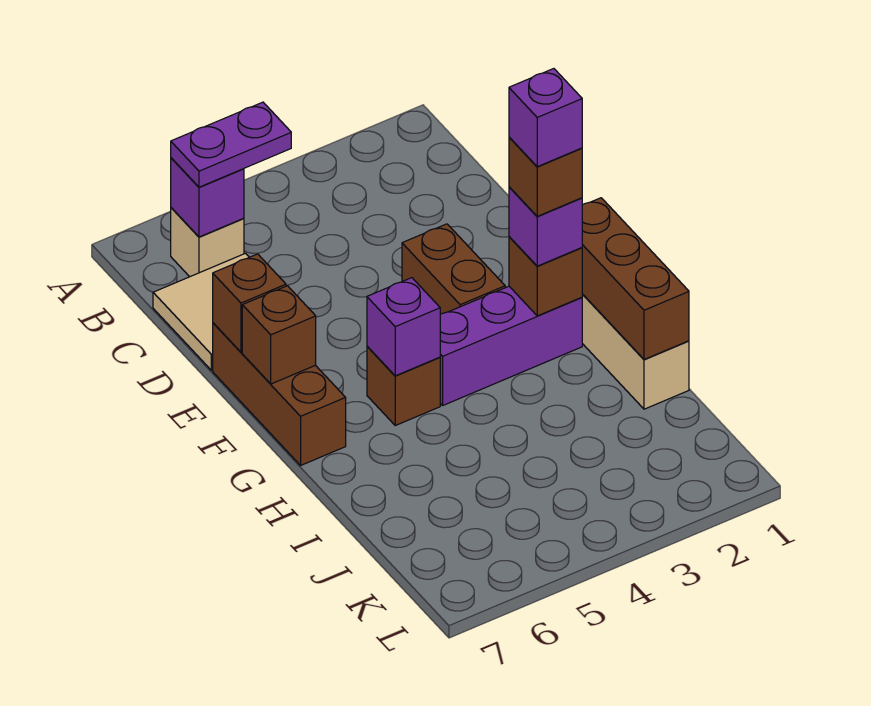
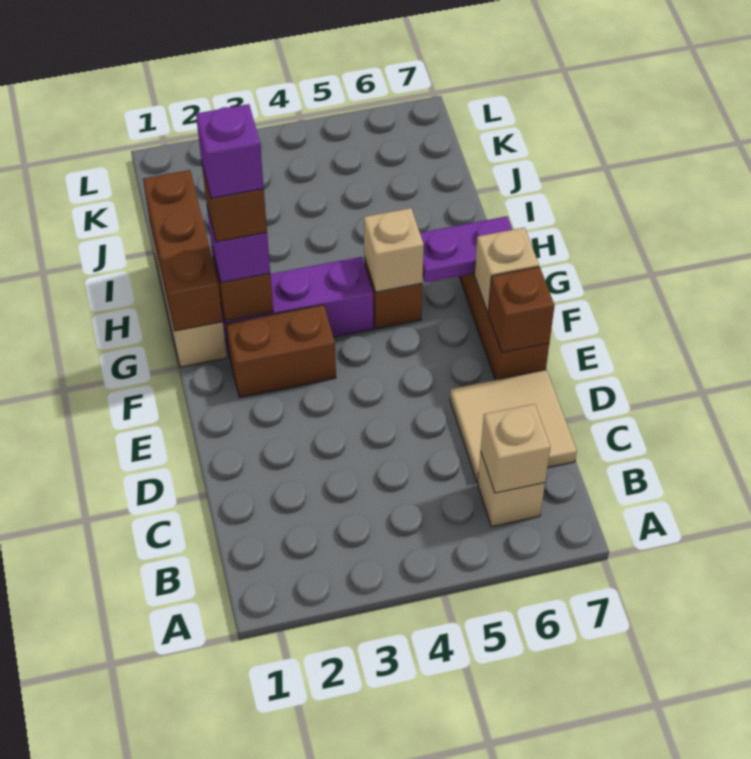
purple plate B5:B6 level 3 -> purple plate G6:G7 level 2
purple brick B6 level 2 -> tan brick B6 level 2
brown brick E3:F3 level 1 -> brown brick F2:F3 level 1
brown brick F7 level 2 -> tan brick F7 level 2
purple brick G5 level 2 -> tan brick G5 level 2

